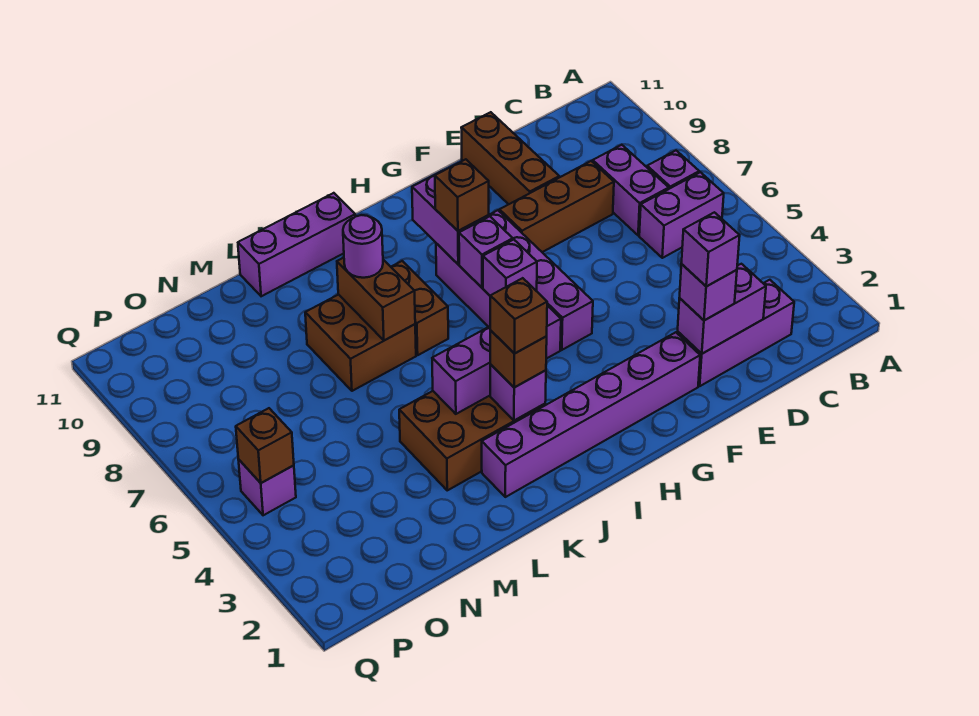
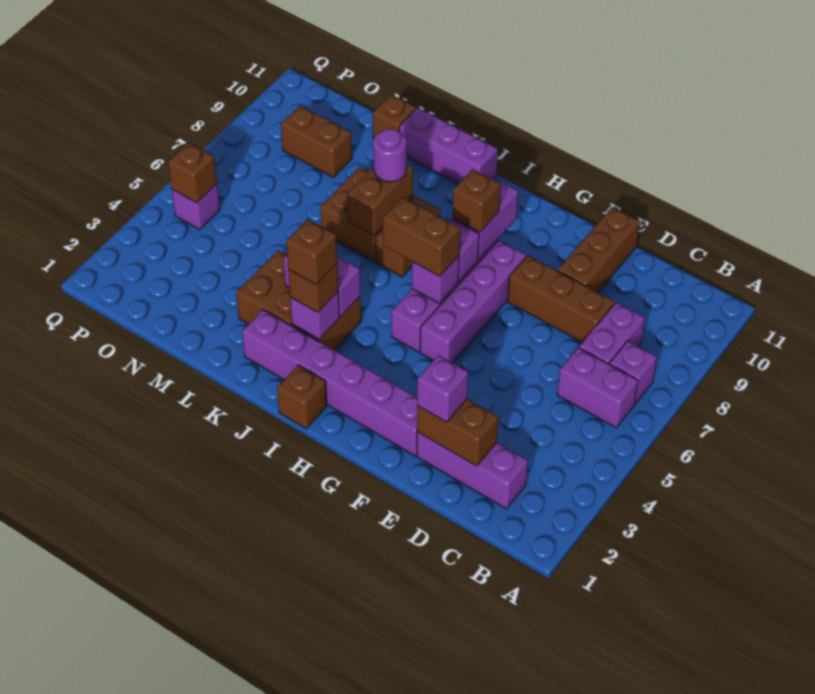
purple brick D2:E2 level 2 -> brown brick D2:E2 level 2
purple brick E2 level 4 -> none
none -> brown brick H6:I6 level 3
none -> brown brick I1 level 1
none -> brown brick M11 level 1
none -> brown brick N9:O9 level 1

